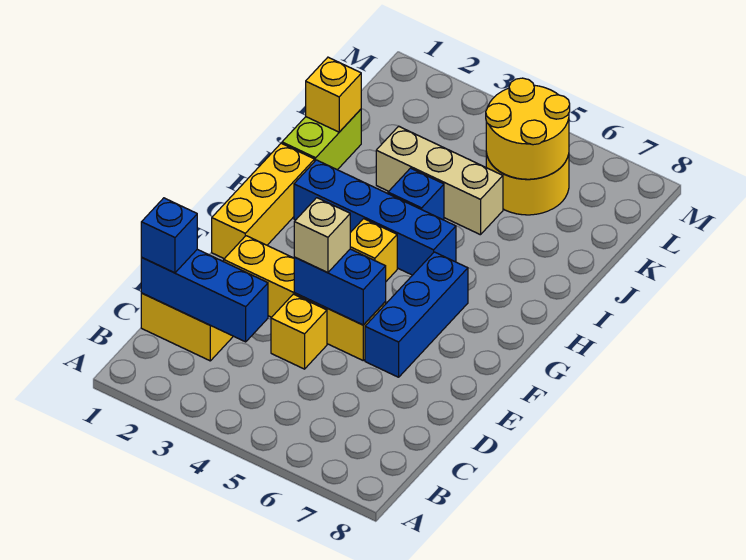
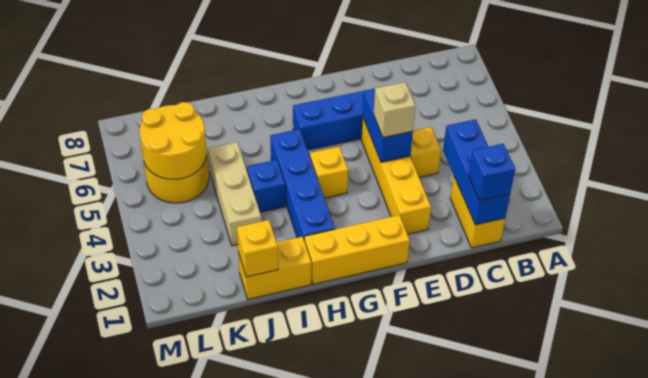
lime brick I1:J1 level 1 -> yellow brick I1:J1 level 1

